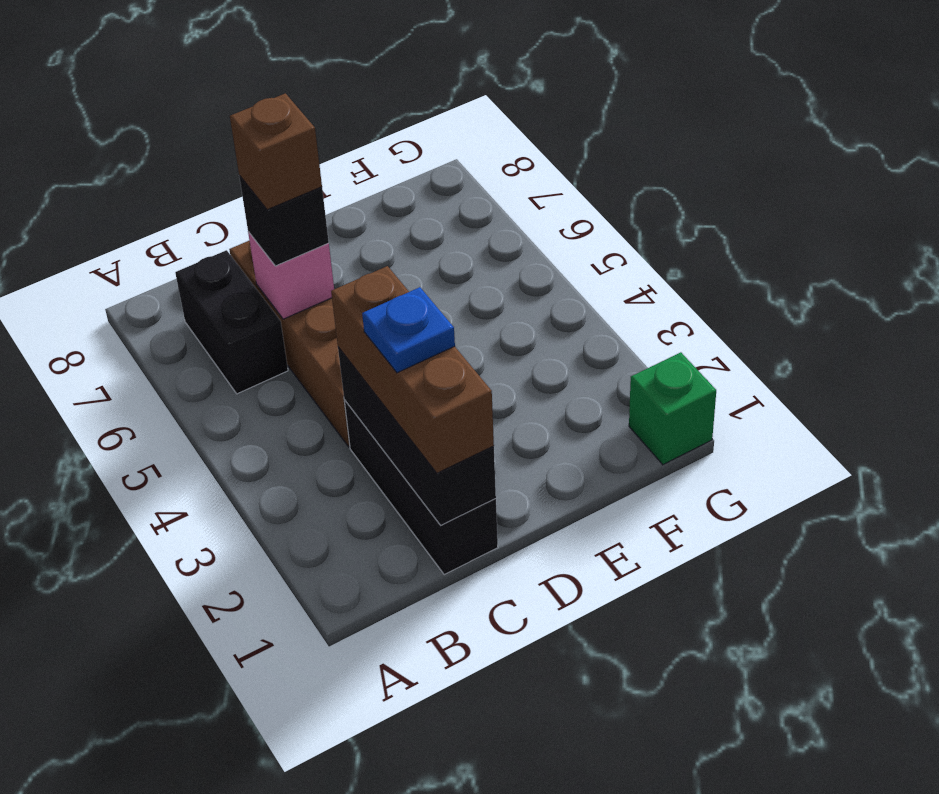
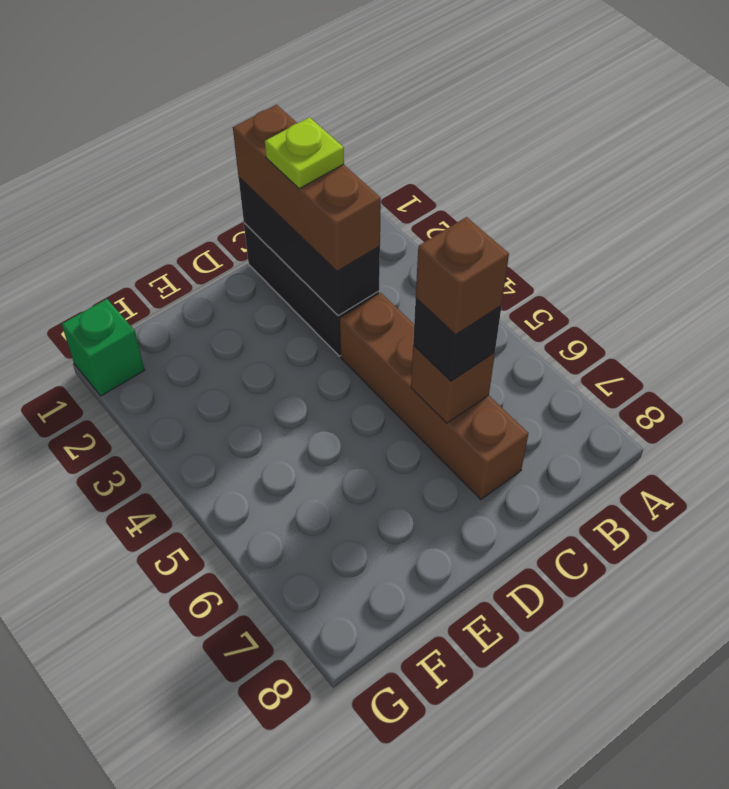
black brick B6:B7 level 1 -> none
blue plate C2 level 4 -> lime plate C2 level 4
pink brick C6 level 2 -> brown brick C6 level 2

